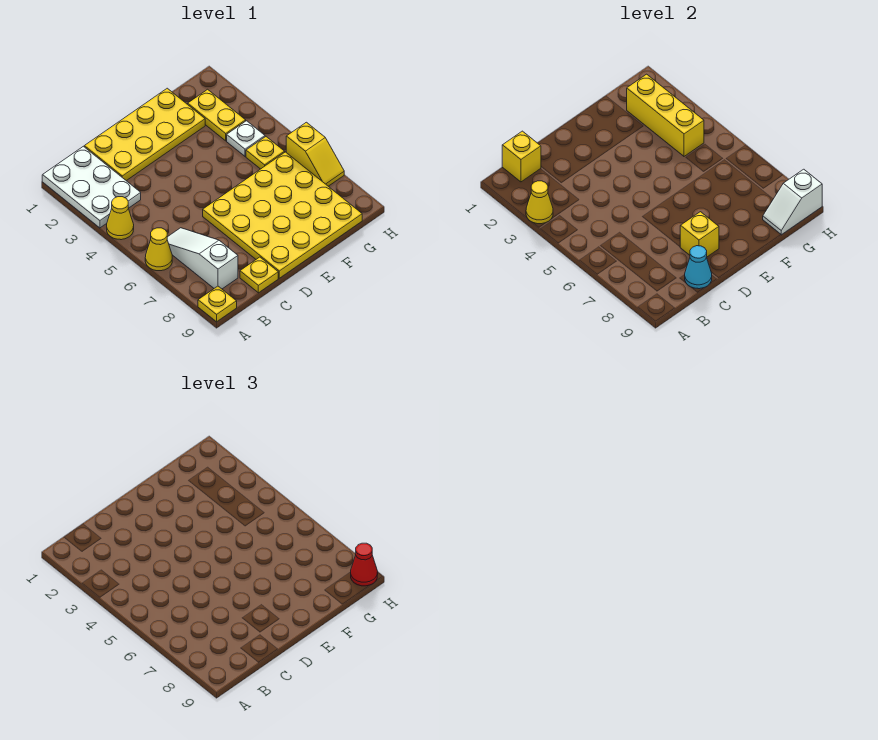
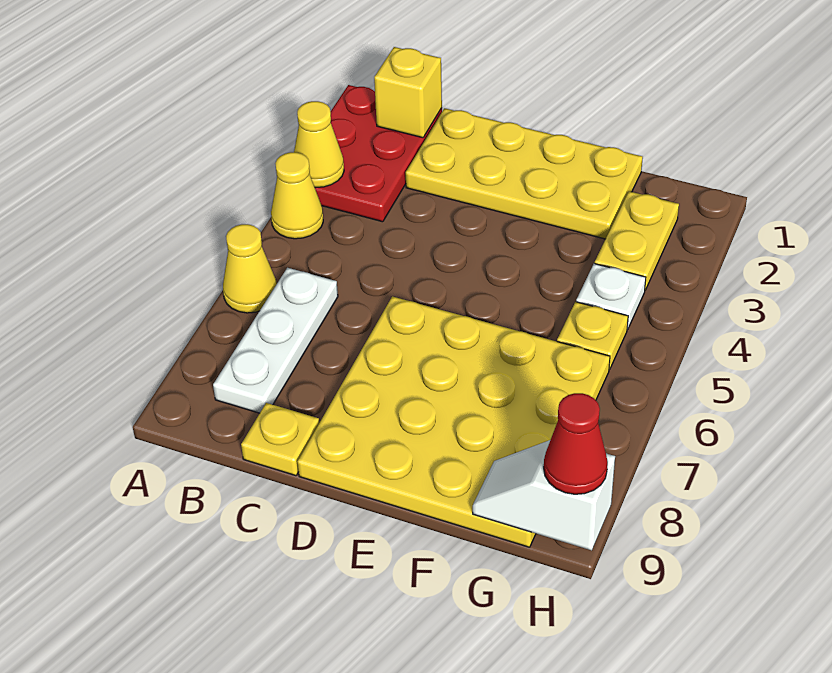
white plate A1:B3 level 1 -> red plate A1:B3 level 1
yellow plate A9 level 1 -> none
white slope B6:B8 level 1 top 8 -> white plate B6:B8 level 1
cyan cone C9 level 2 -> none
yellow brick D8 level 2 -> none
yellow brick G2:G4 level 2 -> none
yellow slope H6:H7 level 1 top 6 -> none

